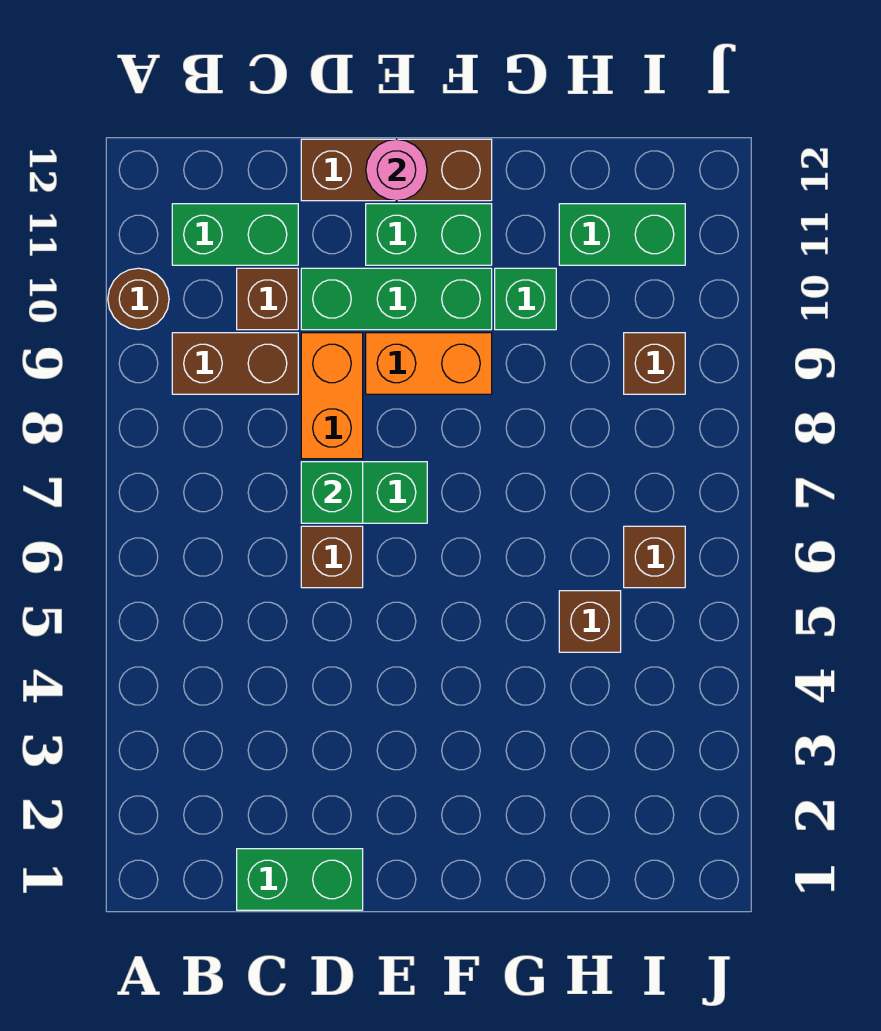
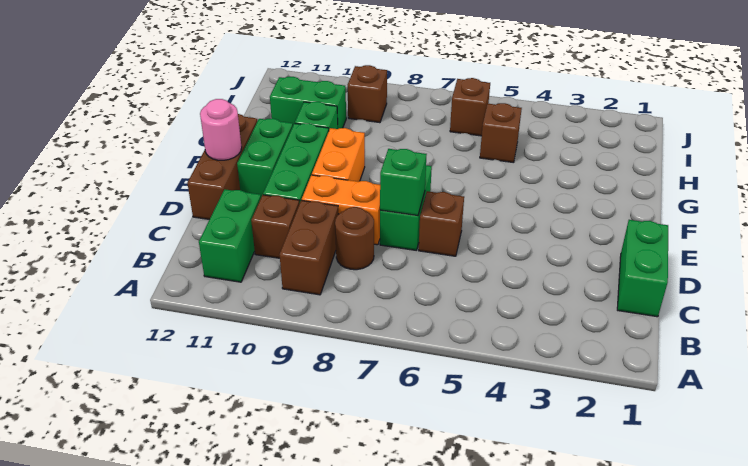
brown round brick A10 level 1 -> brown round brick C8 level 1
green brick H11:I11 level 1 -> green brick H10:H11 level 1

